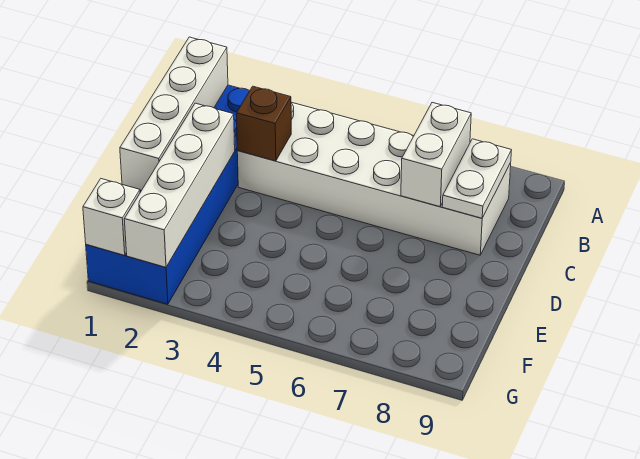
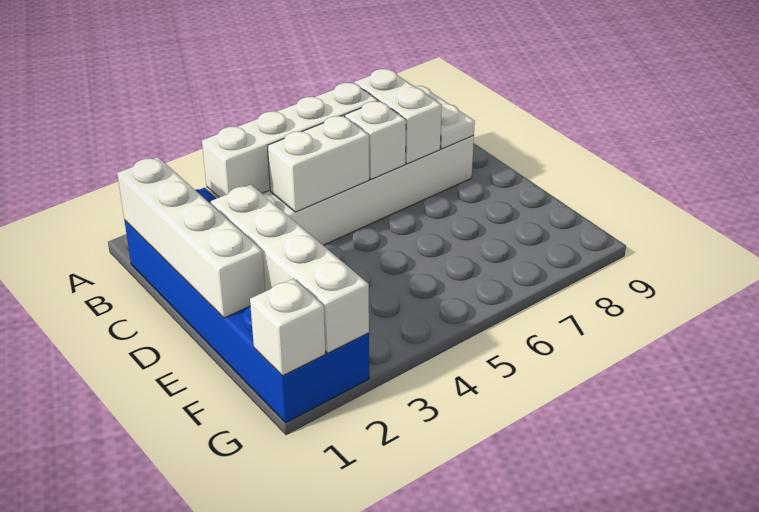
none -> white brick B3:B6 level 2
brown brick C3 level 2 -> none
none -> white brick C4:C5 level 2
none -> white brick C6 level 2

